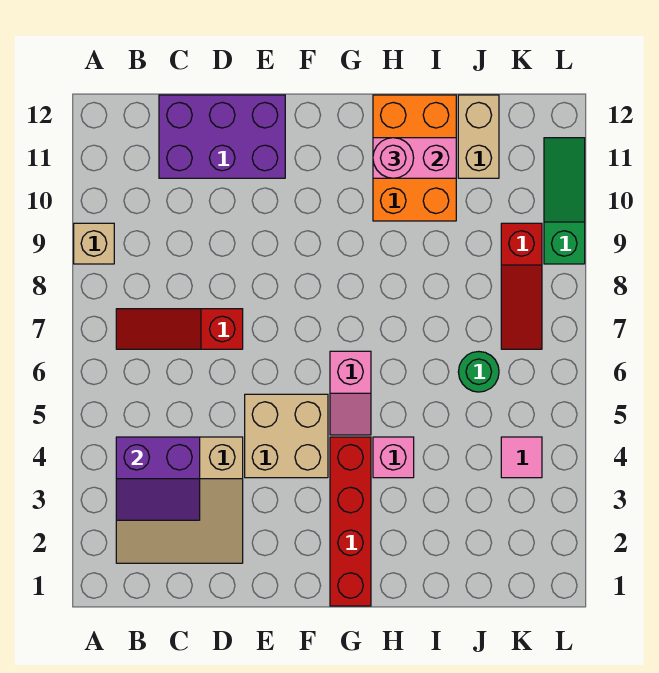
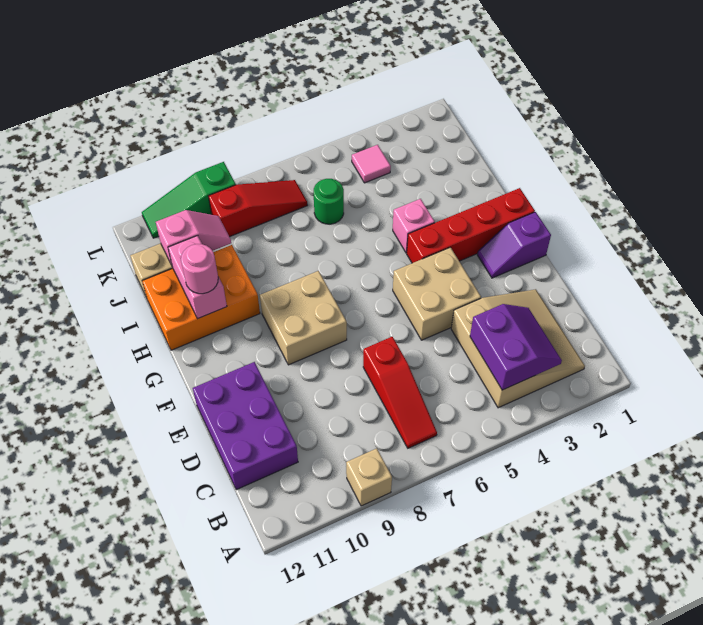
none -> purple slope F1:F2 level 1 top 1
none -> tan brick F8:G9 level 1
pink slope G5:G6 level 1 top 6 -> pink slope J10:J11 level 2 top 11

